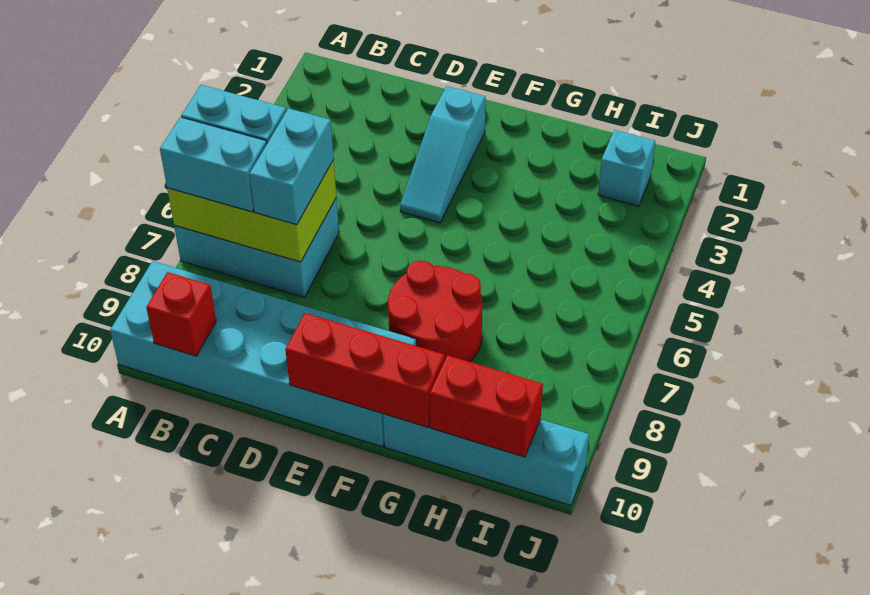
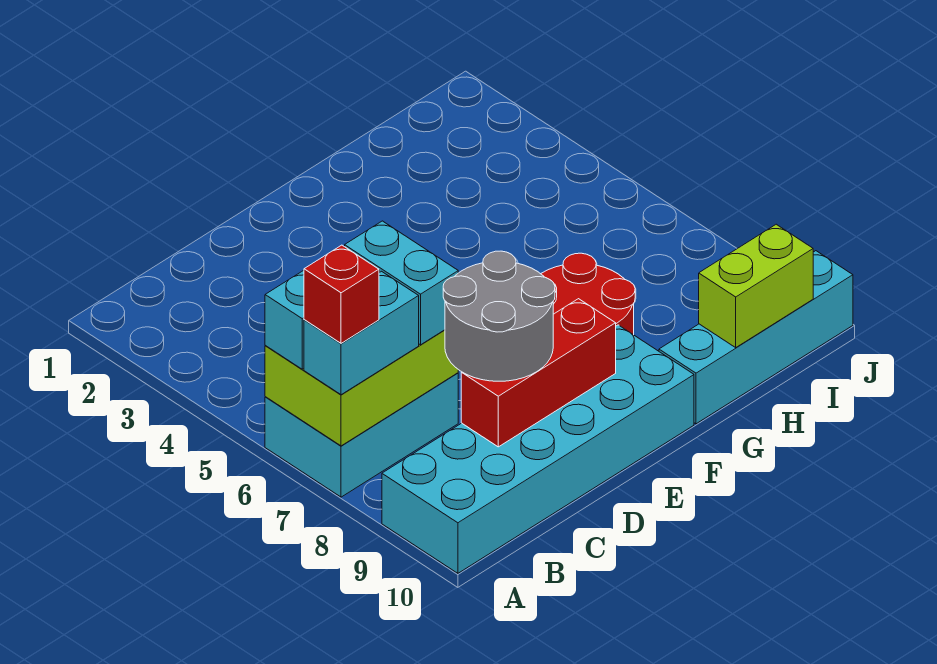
red brick B10 level 2 -> red brick A7 level 4
none -> grey round brick C8:D9 level 3
cyan slope E2:E4 level 1 top 2 -> none
red brick E10:G10 level 2 -> red brick C9:E9 level 2
red brick H10:I10 level 2 -> lime brick H10:I10 level 2
cyan brick I2 level 1 -> none

